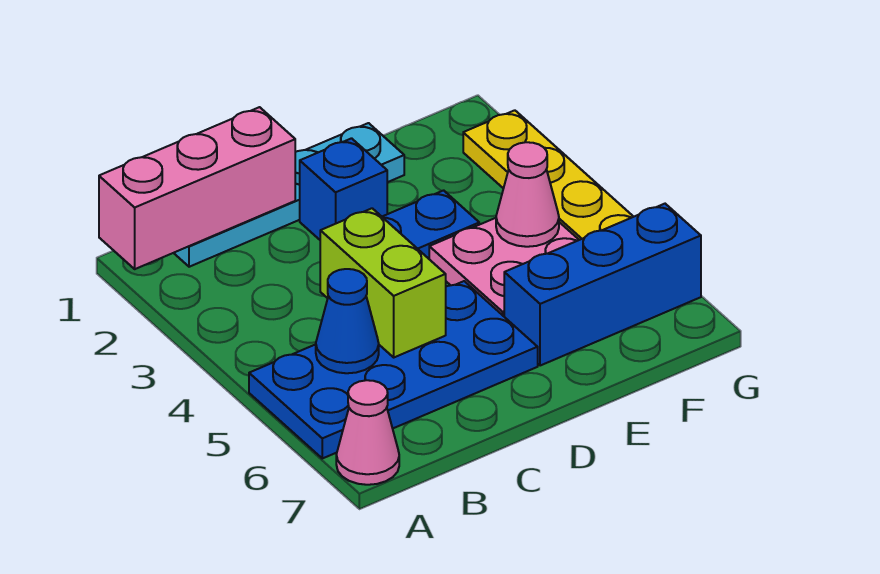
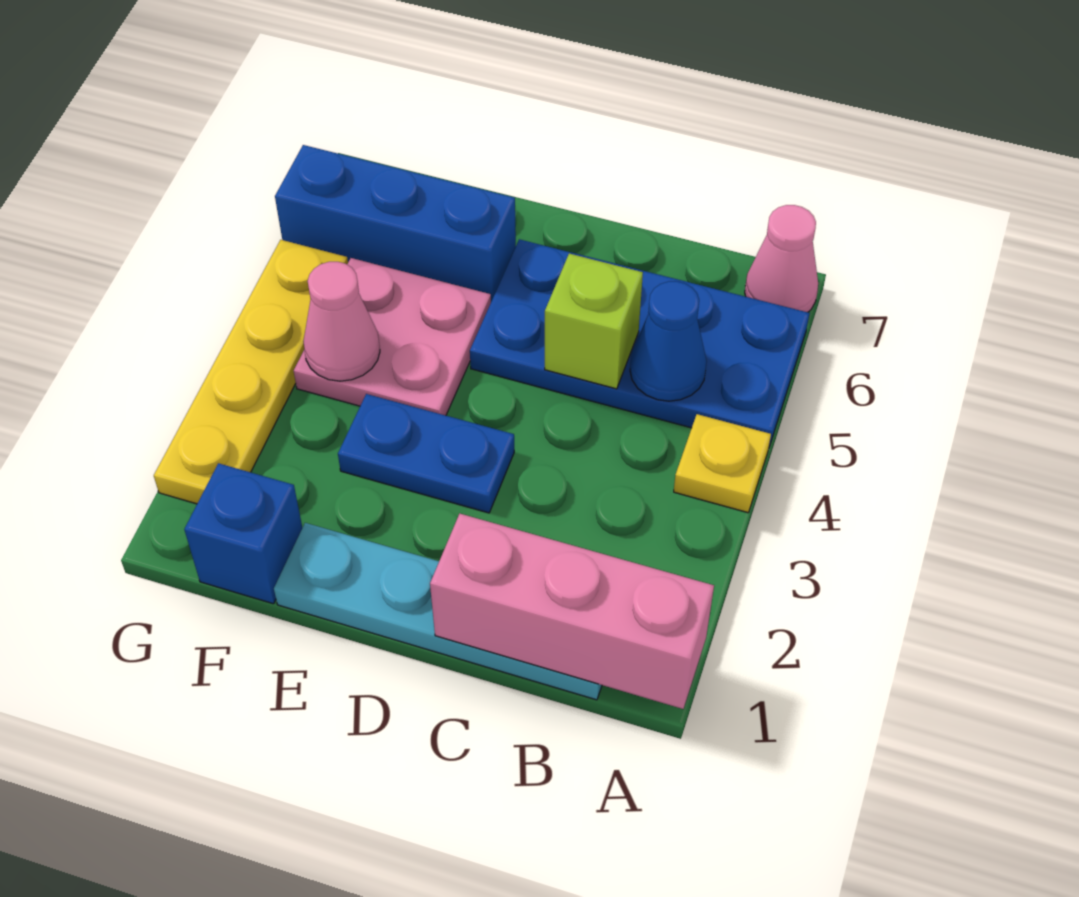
none -> yellow plate A4 level 1
lime brick C4:C5 level 2 -> lime brick C5 level 2
blue brick D2 level 1 -> blue brick F1 level 1

